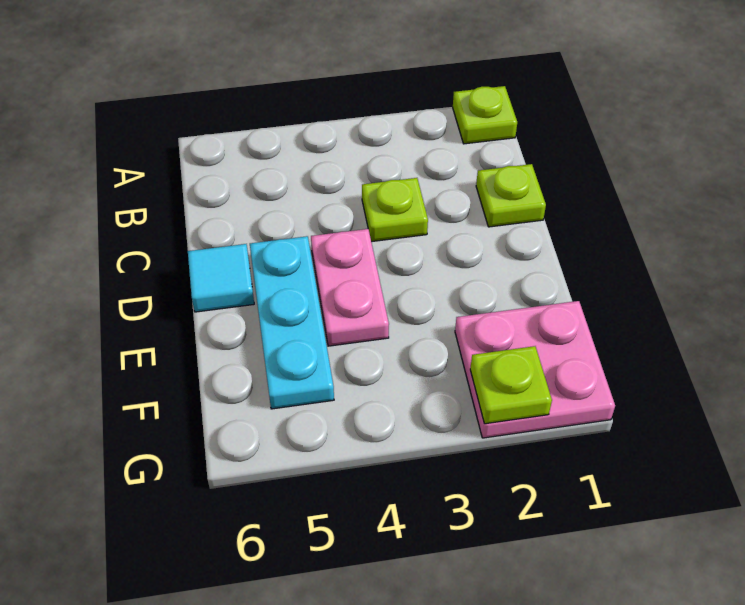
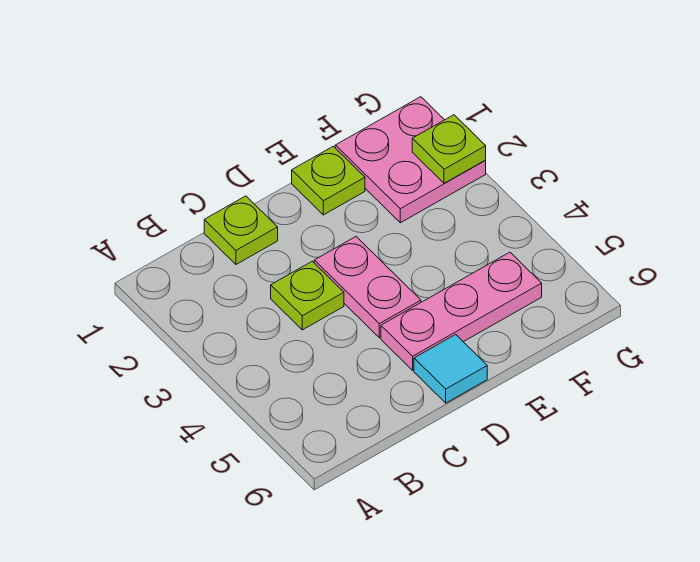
lime plate A1 level 1 -> lime plate E1 level 1
pink plate D4:E4 level 1 -> pink plate D3:D4 level 1
cyan plate D5:F5 level 1 -> pink plate D5:F5 level 1

